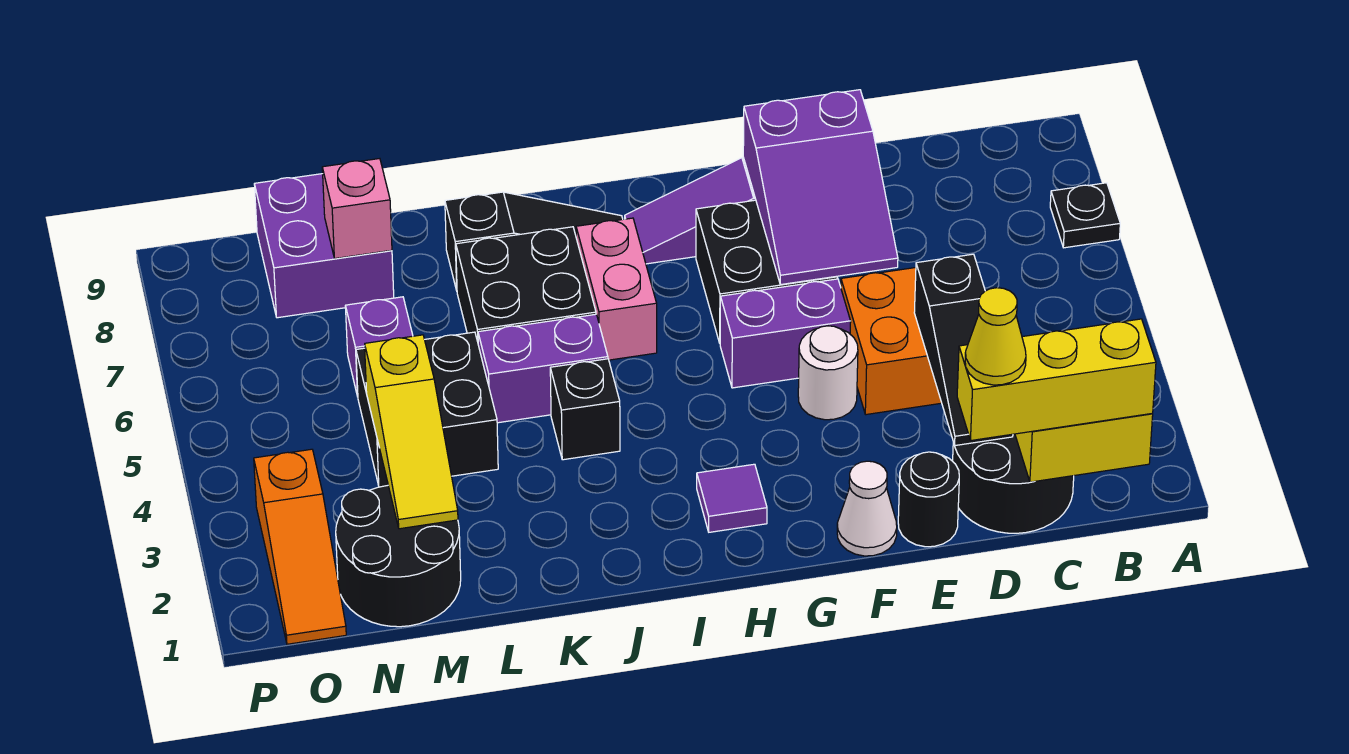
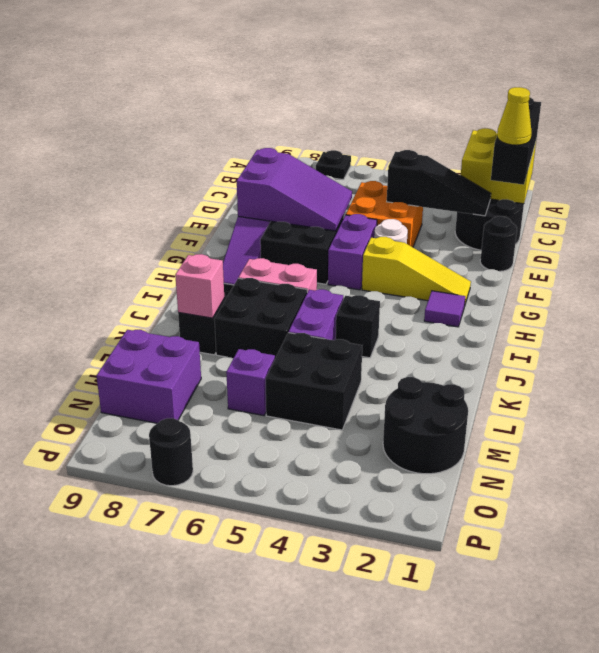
yellow brick B1:D1 level 3 -> black brick B1:D1 level 3
white cone F1 level 1 -> none
yellow slope M2:M4 level 2 top 4 -> yellow slope G2:G4 level 1 top 4
pink brick M8 level 2 -> pink brick K8 level 2
orange slope O1:O3 level 1 top 3 -> none
none -> black round brick P7 level 1

